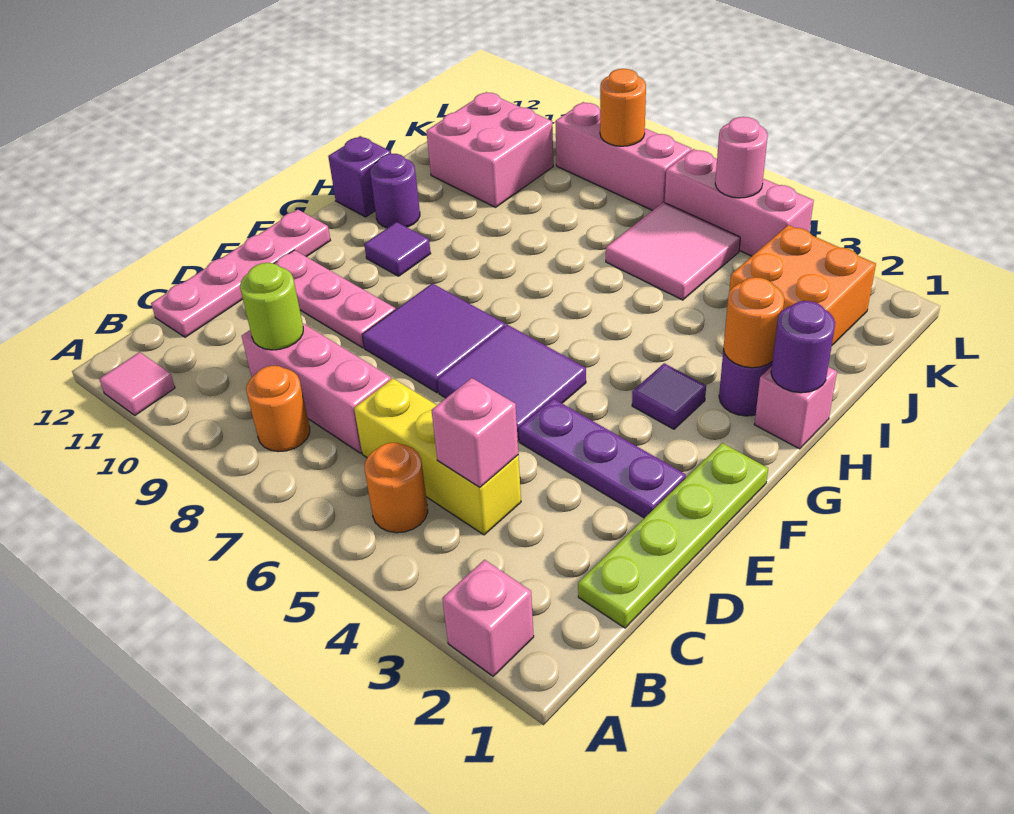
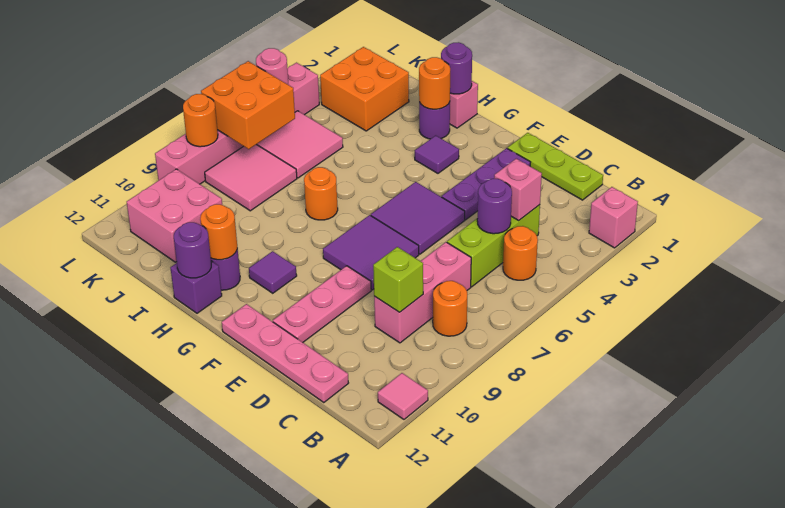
lime plate C1:F1 level 1 -> lime plate C1:E1 level 1
yellow brick C4:C6 level 1 -> lime brick C4:C6 level 1
none -> purple round brick C5 level 2
lime round brick C9 level 2 -> lime brick C9 level 2
none -> orange round brick H7 level 1
none -> orange round brick H11 level 2
none -> purple round brick H12 level 2
none -> pink tile J7:K8 level 1
none -> orange brick K6:L7 level 2

